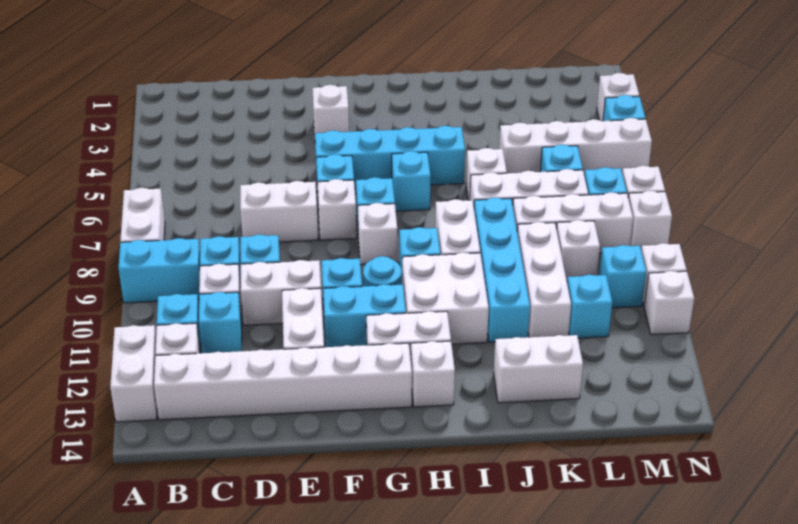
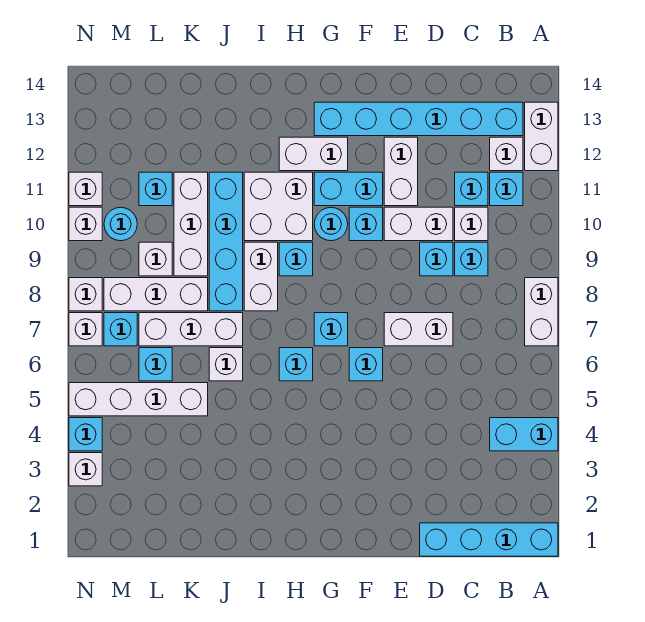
cyan brick A9:B9 level 1 -> cyan brick A4:B4 level 1
white brick B13:G13 level 1 -> cyan brick B13:G13 level 1
white brick F3 level 1 -> none
cyan brick F5:I5 level 1 -> cyan brick A1:D1 level 1
white brick F7 level 1 -> none
white brick G8 level 1 -> none
white brick H13 level 1 -> none
white brick J13:K13 level 1 -> none
cyan brick M10 level 1 -> cyan round brick M10 level 1

